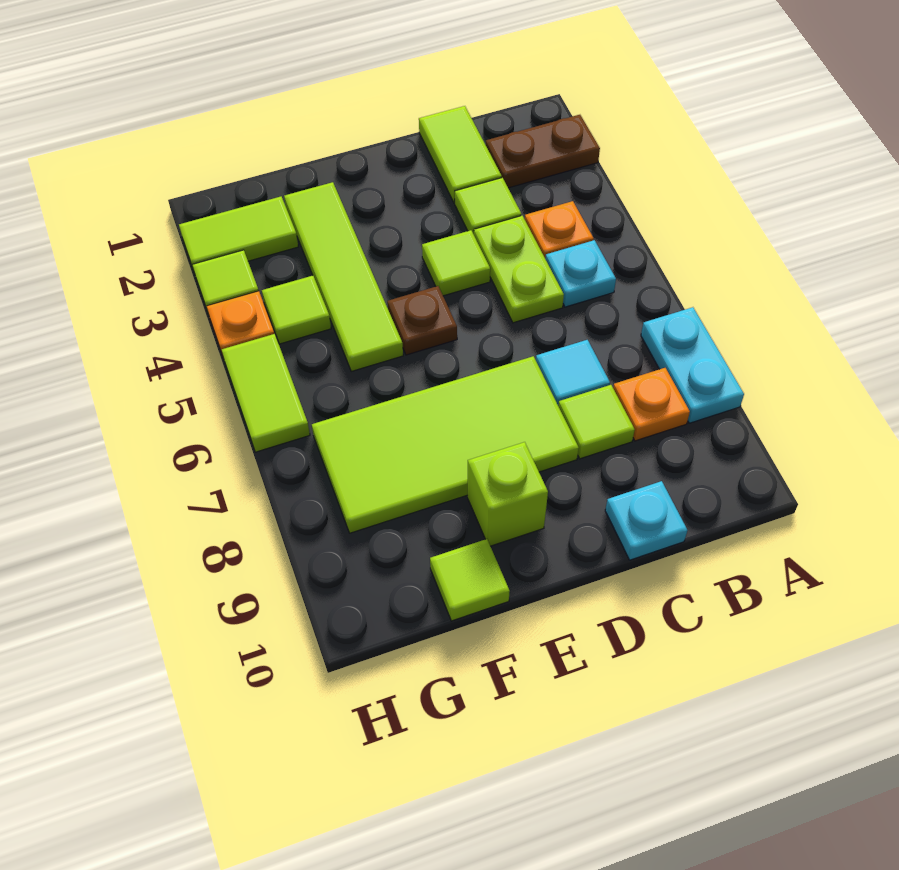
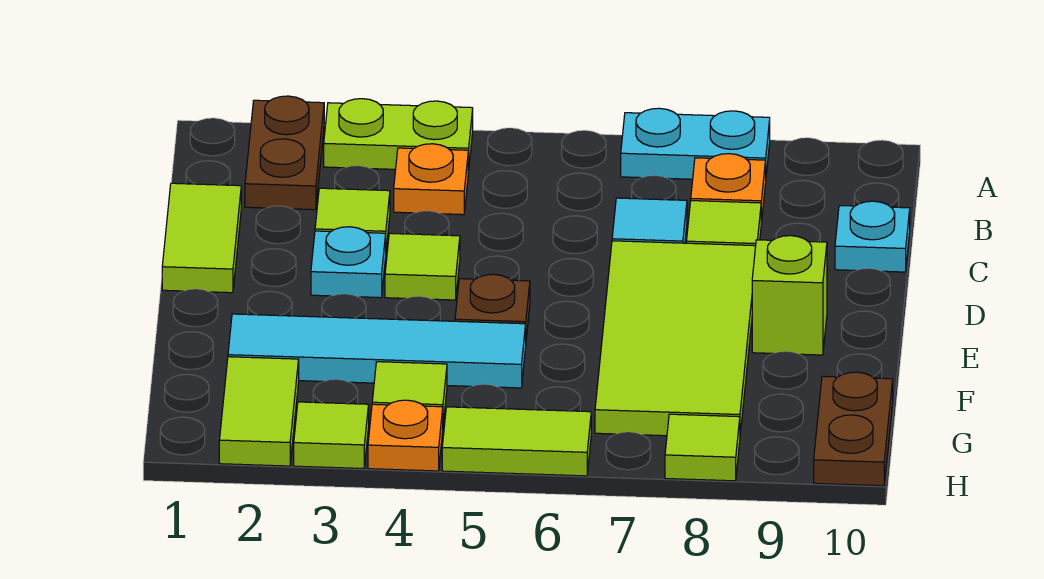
cyan plate B5 level 1 -> cyan plate D3 level 1
lime tile C1:C2 level 1 -> lime tile C1:D1 level 1
lime plate C4:C5 level 1 -> lime plate A3:A4 level 1
lime tile F2:F5 level 1 -> cyan tile F2:F5 level 1
lime tile F10 level 1 -> lime tile H8 level 1
none -> brown plate G10:H10 level 1

